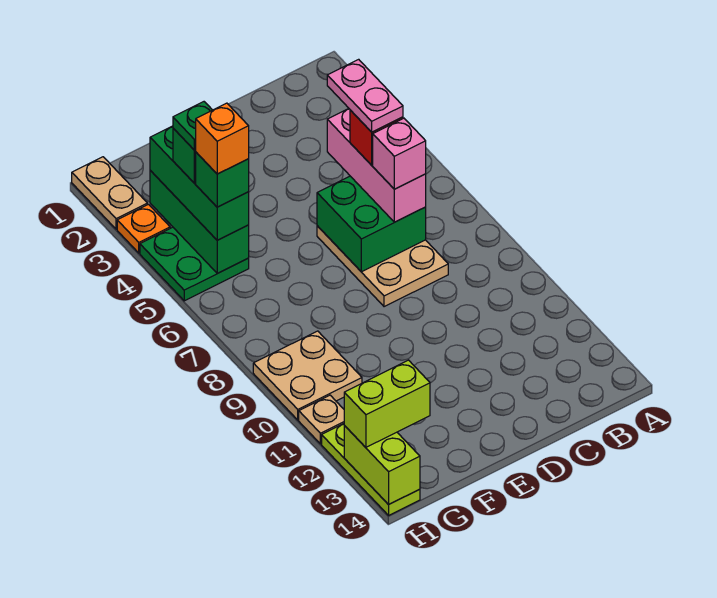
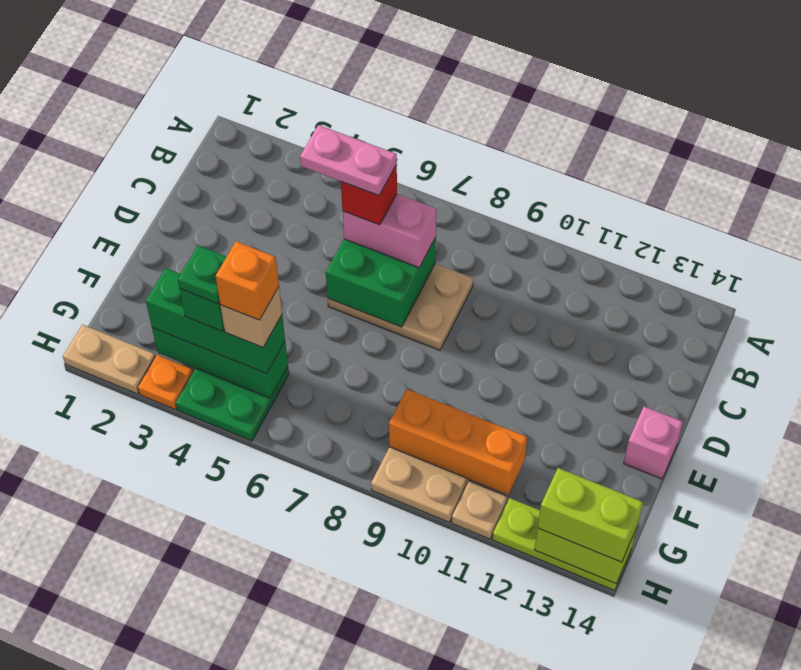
pink brick C5:C7 level 3 -> pink brick C6:C7 level 3
pink brick C7 level 4 -> pink brick E14 level 1
green brick G5 level 4 -> tan brick G5 level 4
none -> orange brick G9:G11 level 2
lime brick G13:H13 level 3 -> lime brick H13:H14 level 3

